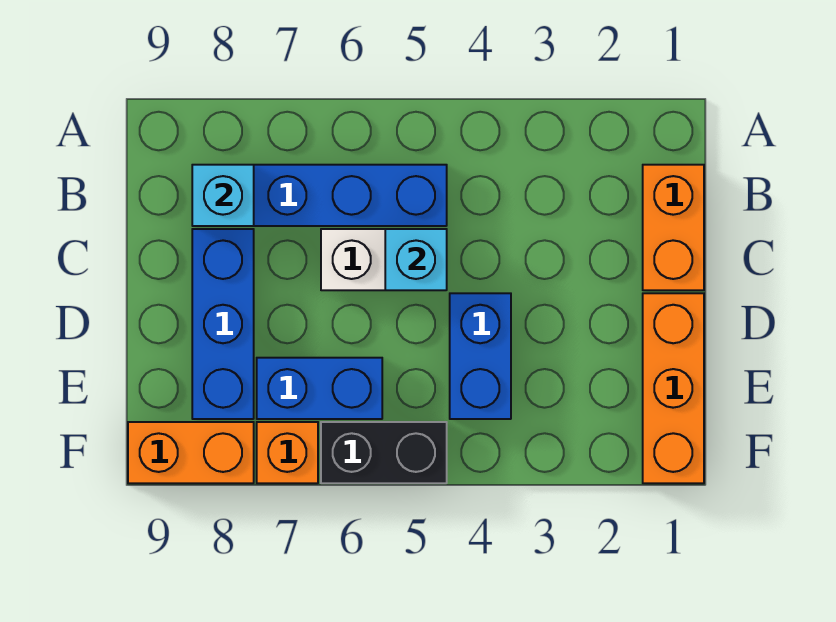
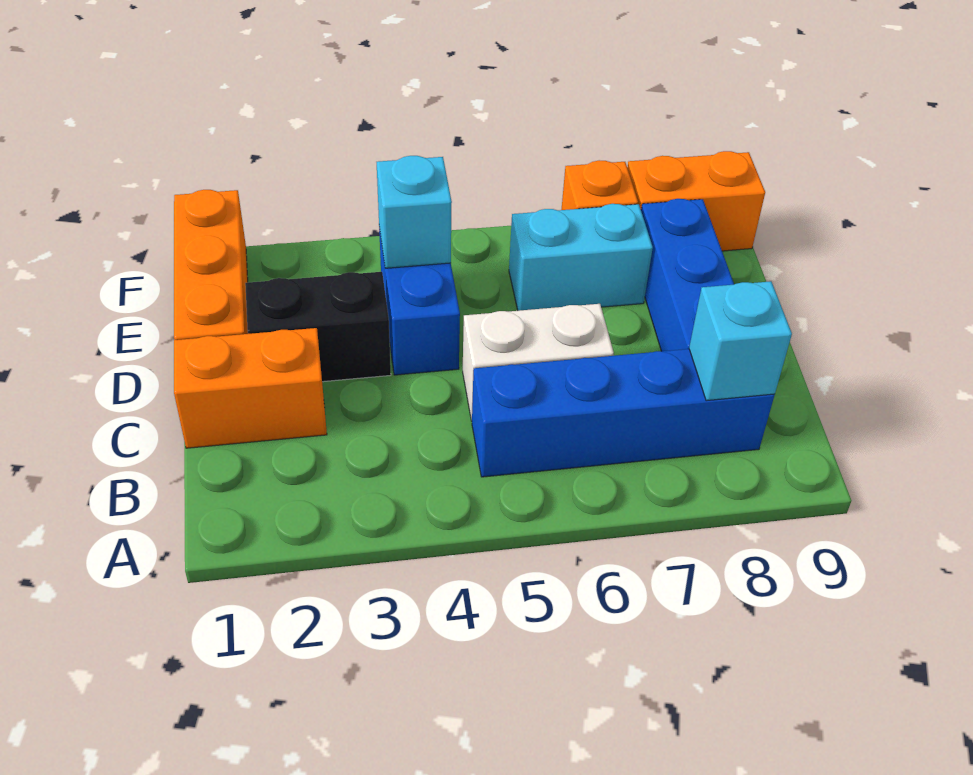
orange brick B1:C1 level 1 -> orange brick C1:C2 level 1
cyan brick C5 level 2 -> cyan brick E4 level 2
blue brick E6:E7 level 1 -> cyan brick E6:E7 level 1
black brick F5:F6 level 1 -> black brick D2:D3 level 1

